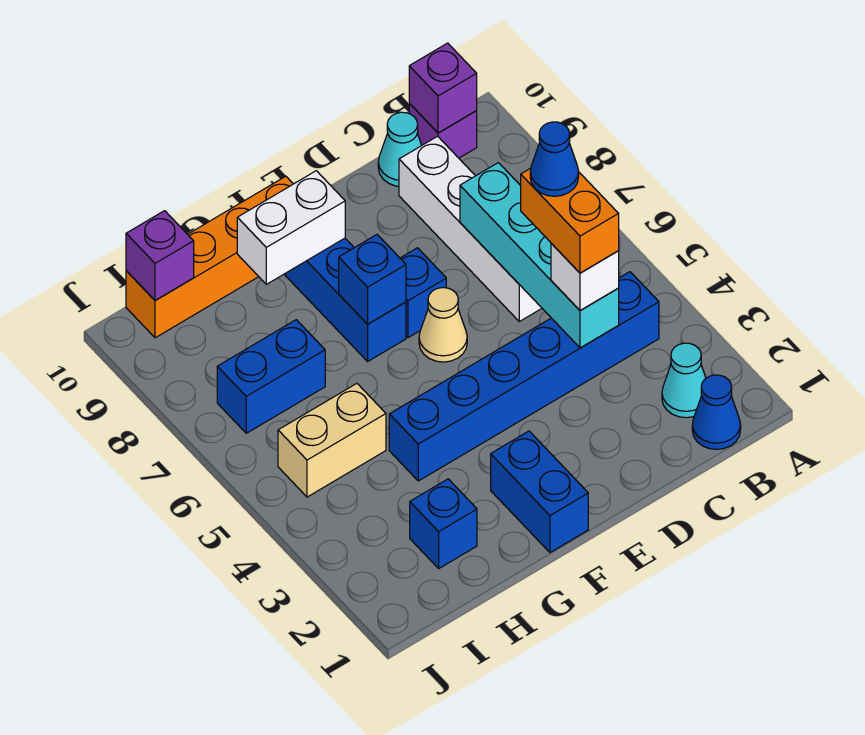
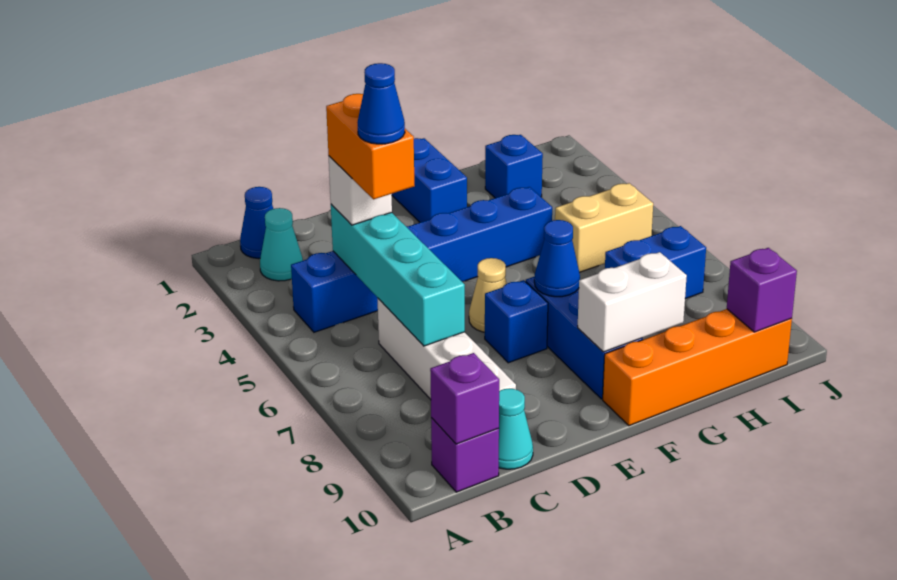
blue brick F7 level 2 -> blue cone F7 level 2

